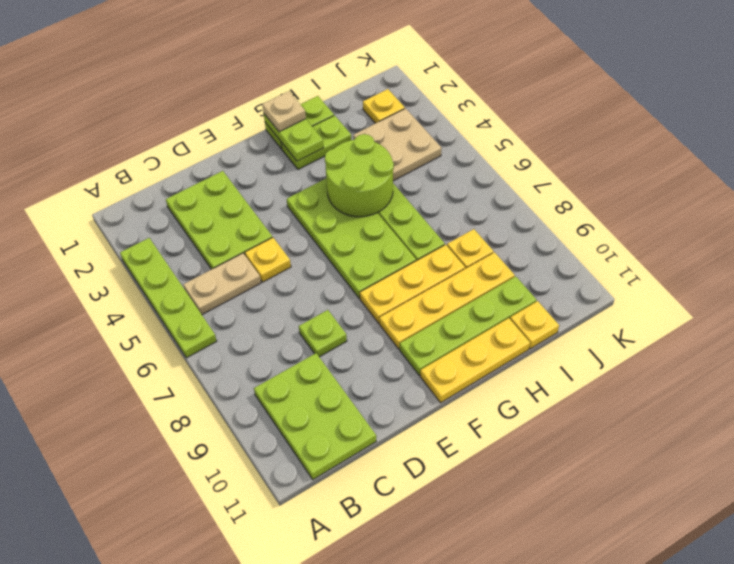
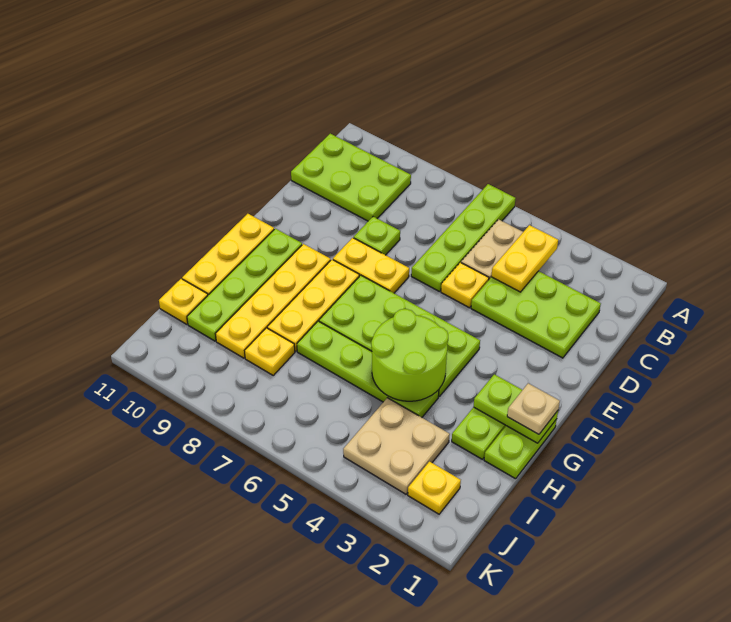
lime plate A3:A6 level 1 -> lime plate A6:D6 level 1
none -> yellow plate B4:C4 level 2
none -> yellow plate E7:E8 level 1

